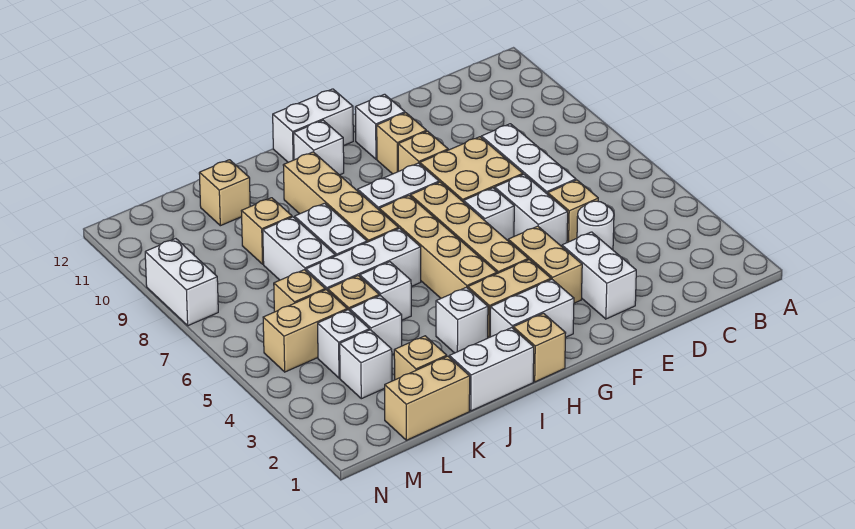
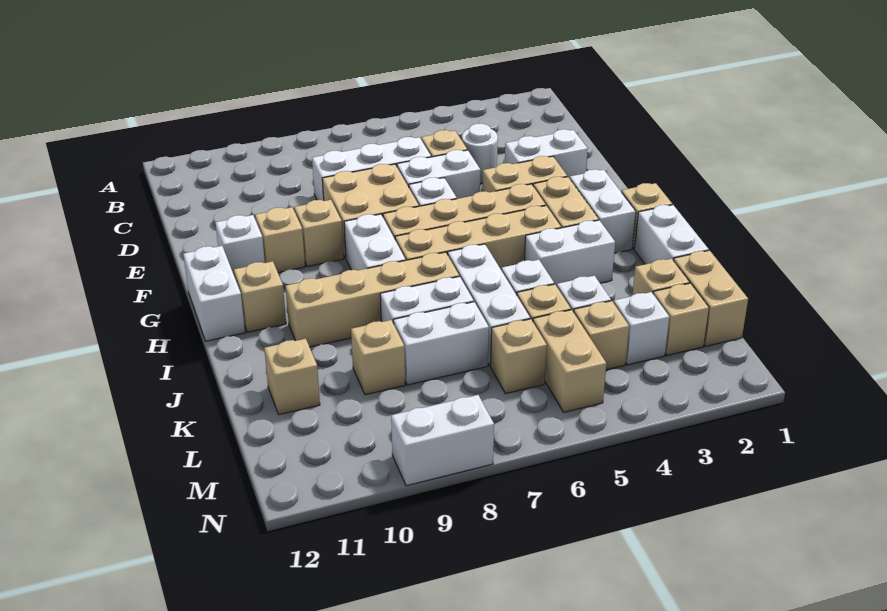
white brick H11 level 1 -> tan brick H11 level 1
white brick I3 level 1 -> white brick I3:I4 level 1
none -> tan brick L2 level 1
white brick L4 level 1 -> tan brick L4 level 1

